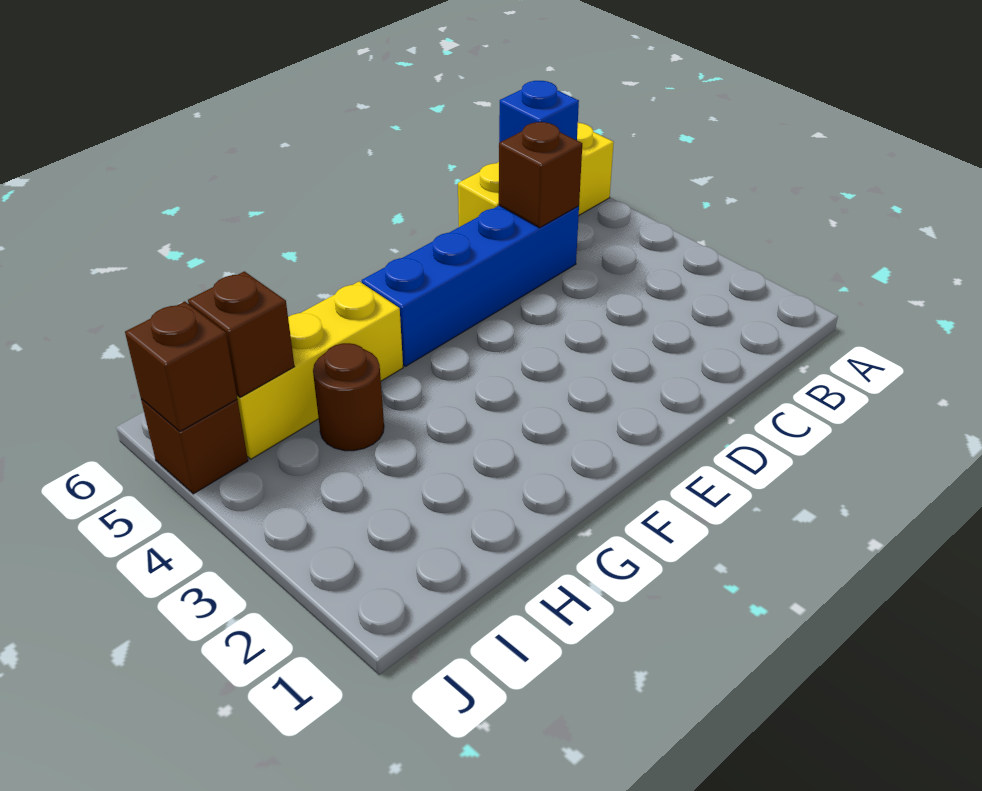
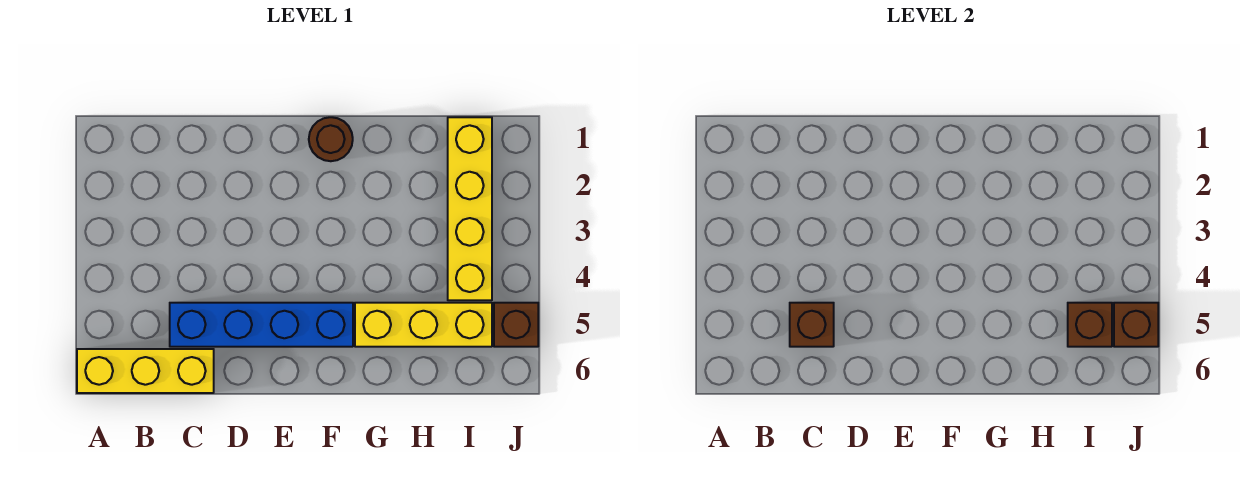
blue brick B6 level 2 -> none
brown round brick H4 level 1 -> brown round brick F1 level 1
none -> yellow brick I1:I4 level 1

